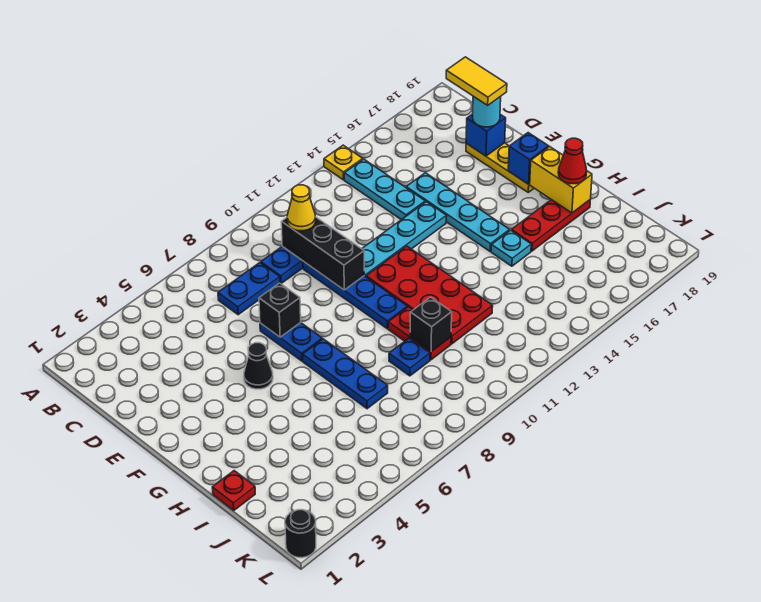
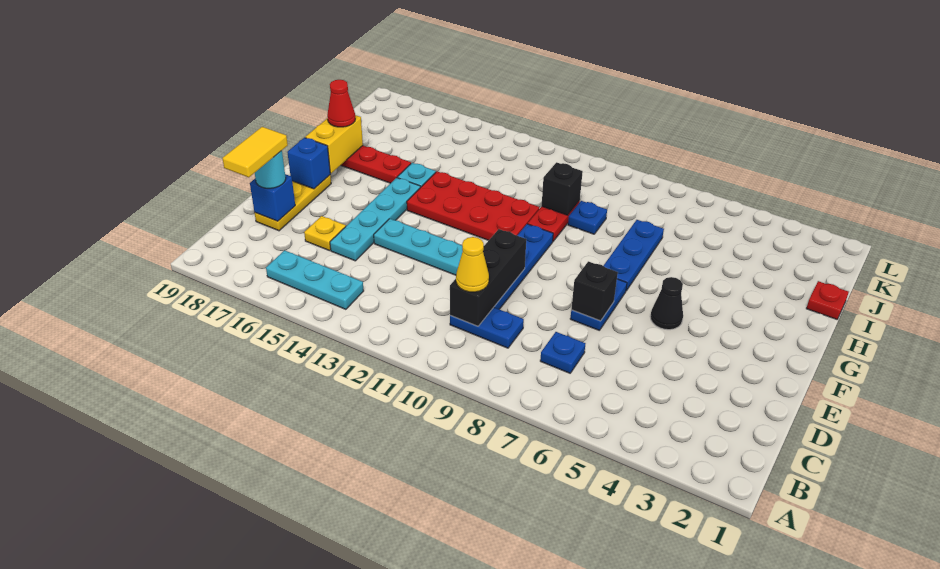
yellow plate A14 level 1 -> yellow plate D16 level 1
cyan plate B14:D14 level 1 -> cyan plate B14:B16 level 1
blue plate C7:C8 level 1 -> blue plate C7 level 1
red plate F11:I12 level 1 -> red plate G11:H14 level 1
black round brick L1 level 1 -> none

